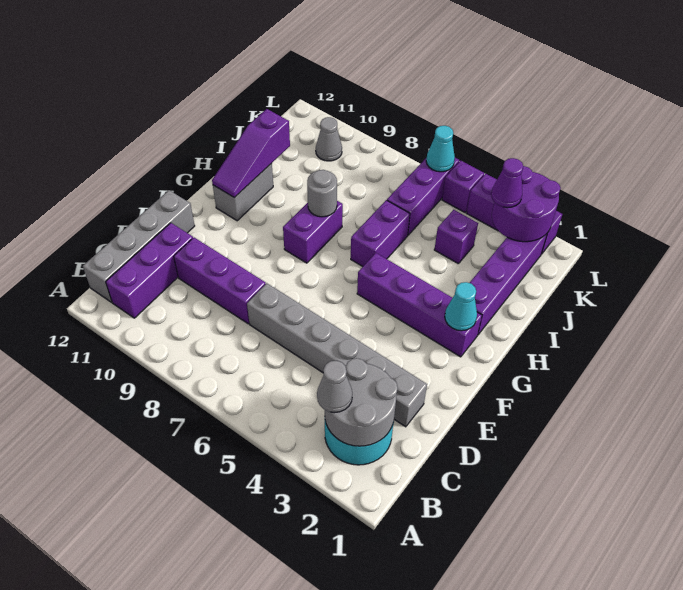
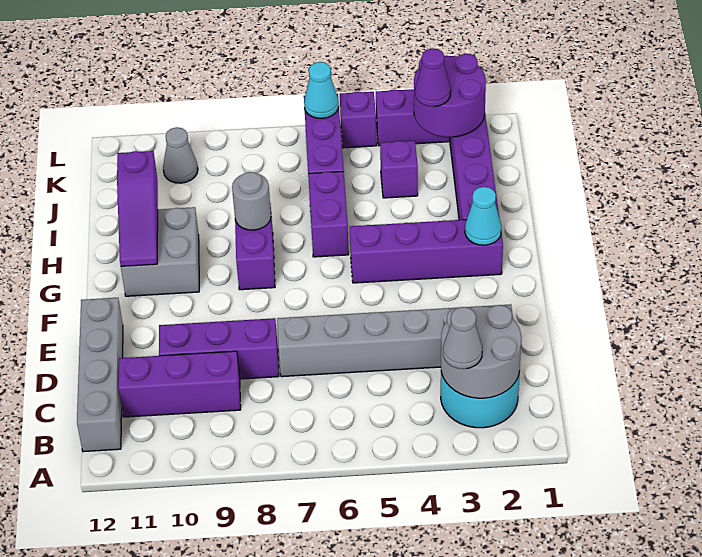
purple brick B11:D11 level 1 -> purple brick C9:C11 level 1
grey brick G11:H11 level 1 -> grey brick G10:H11 level 1

